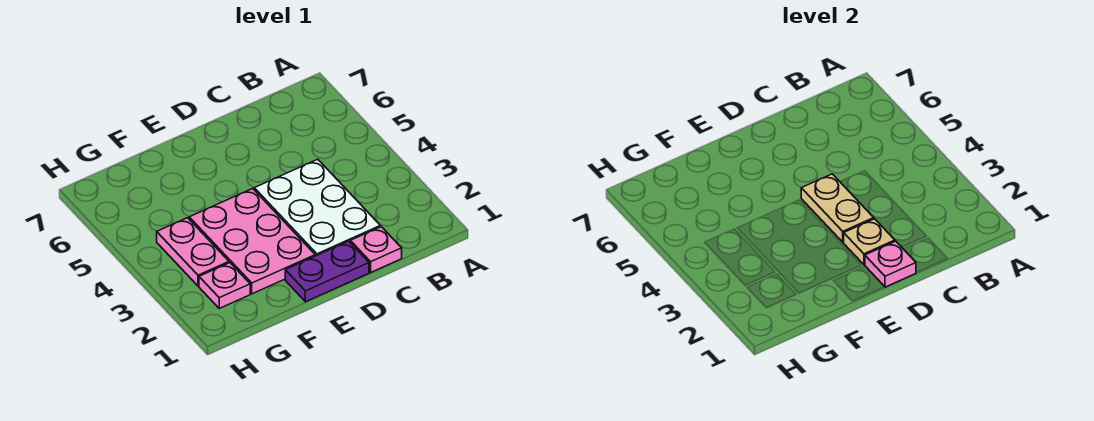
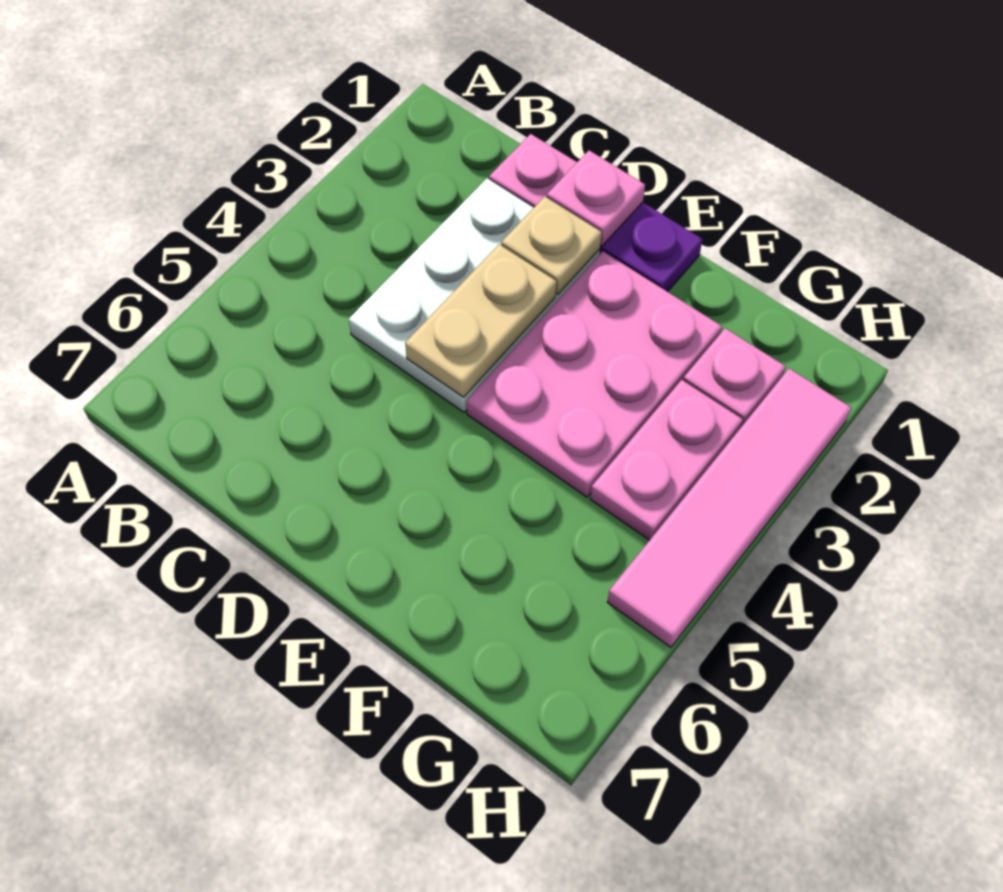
none -> pink tile H2:H5 level 1

